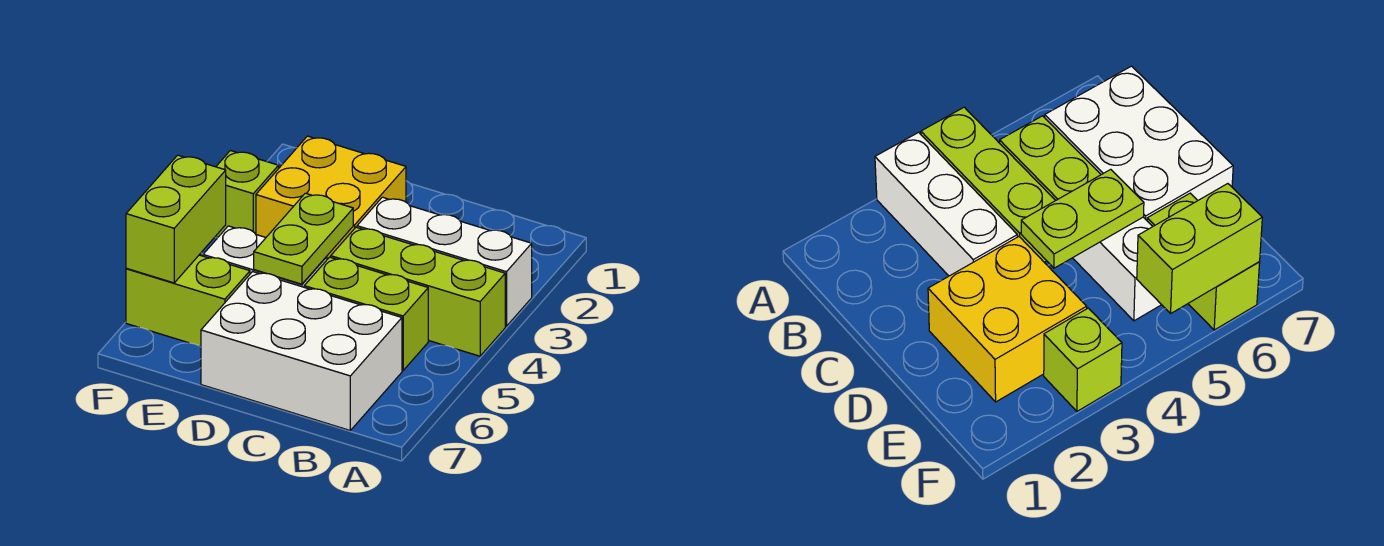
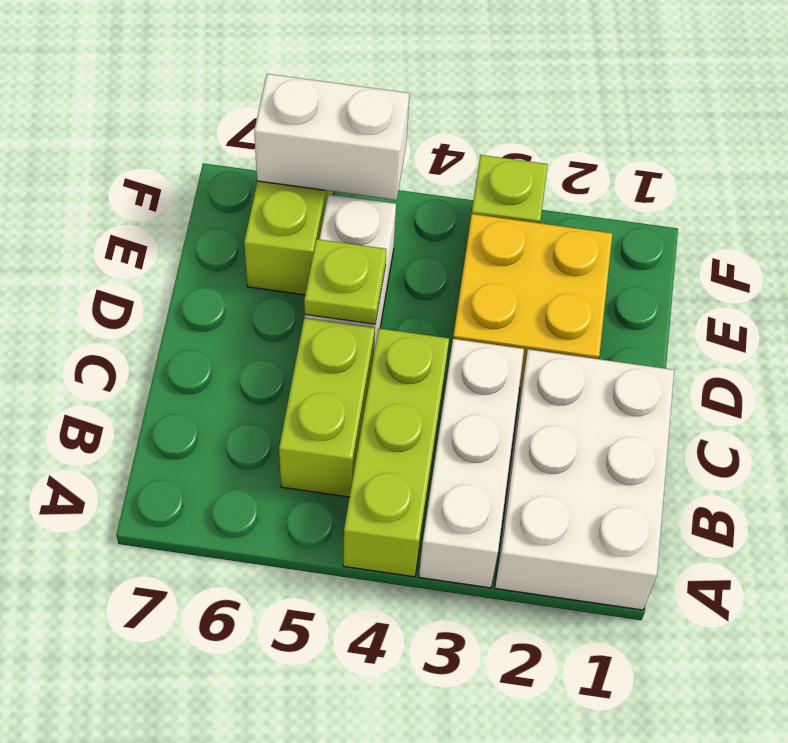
white brick B6:D7 level 1 -> white brick A1:C2 level 1
lime plate D4:D5 level 2 -> lime plate D5 level 2
lime brick F5:F6 level 2 -> white brick F5:F6 level 2

